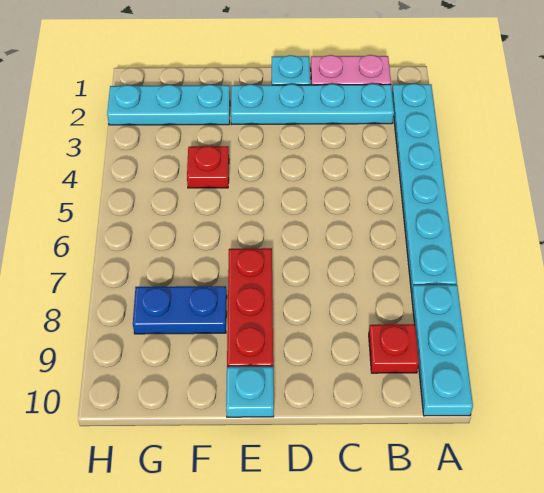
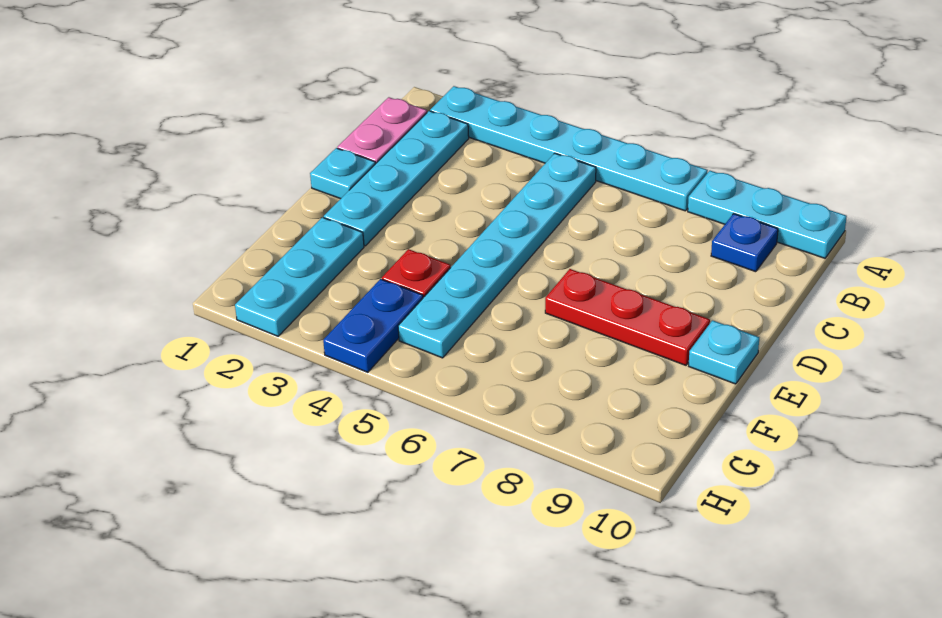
none -> cyan plate B5:G5 level 1
red plate B9 level 1 -> blue plate B9 level 1
blue plate F8:G8 level 1 -> blue plate G4:H4 level 1

